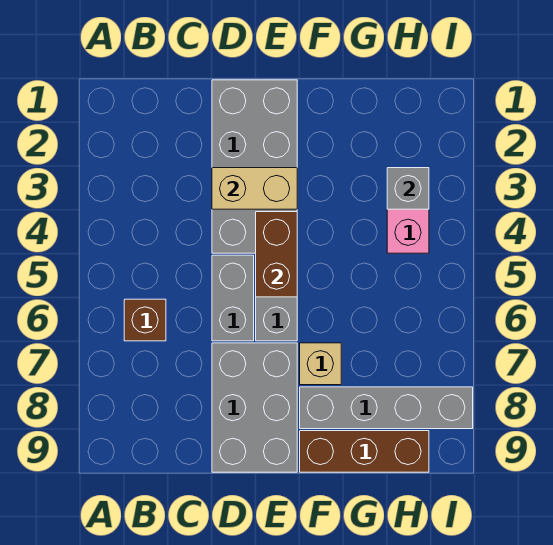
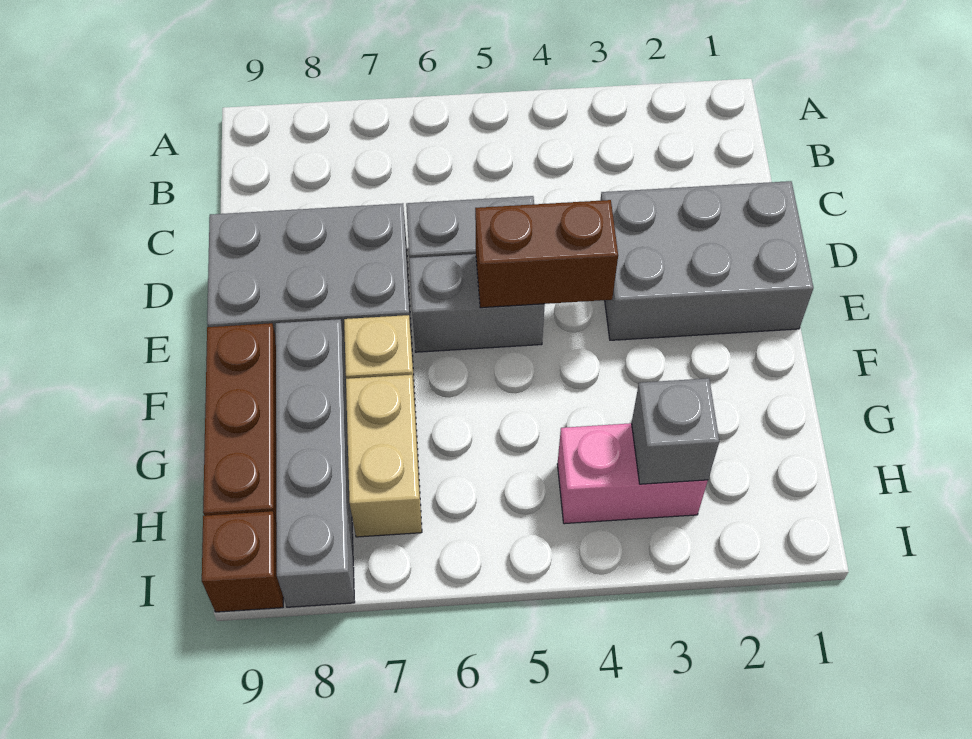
brown brick B6 level 1 -> brown brick I9 level 1
grey brick D1:E4 level 1 -> grey brick D1:E3 level 1
tan brick D3:E3 level 2 -> tan brick G7:H7 level 1

